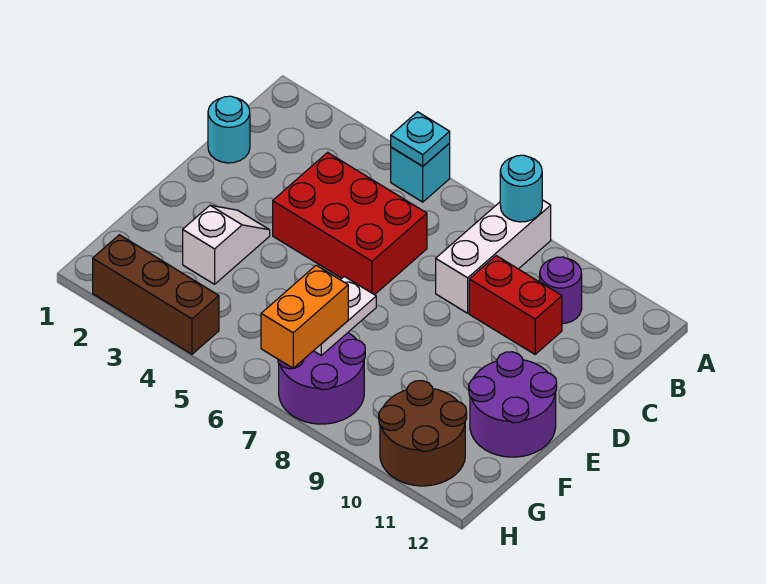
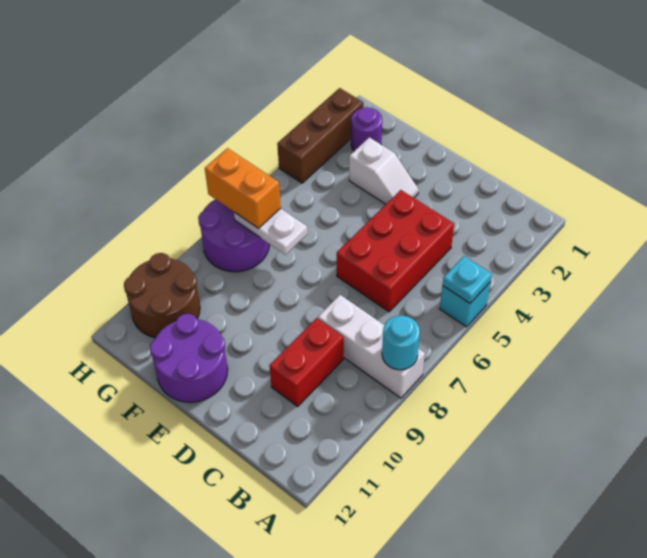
purple round brick B10 level 1 -> purple round brick G2 level 1
cyan round brick C1 level 1 -> none

